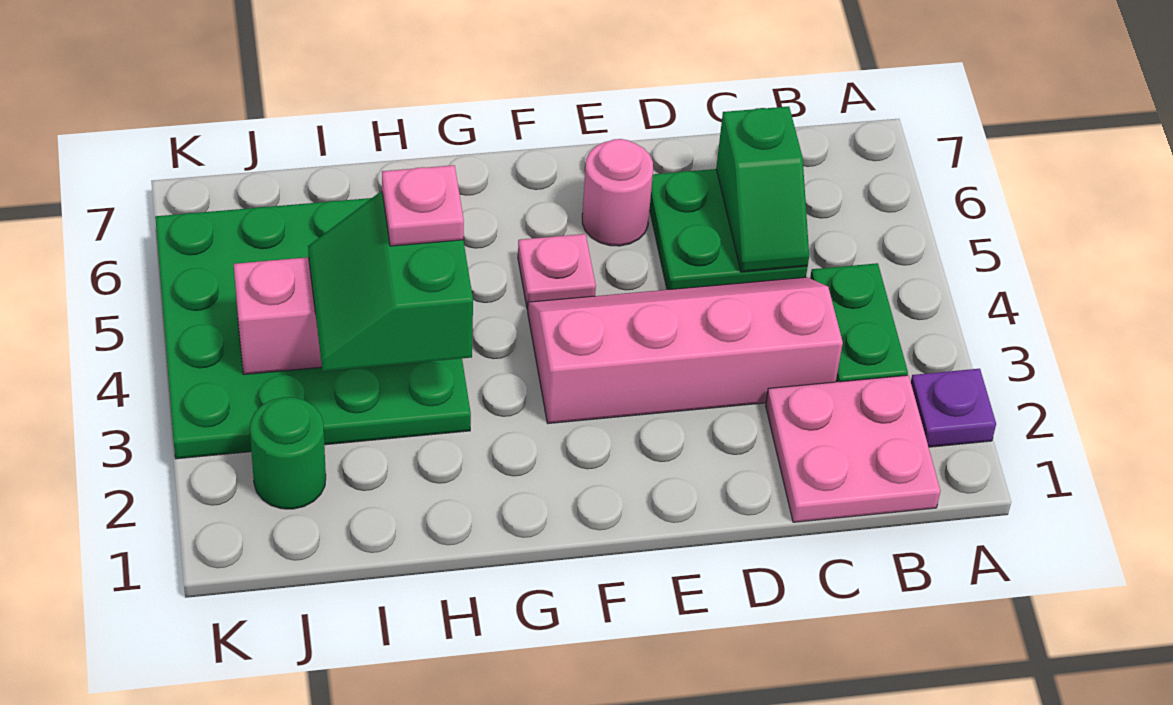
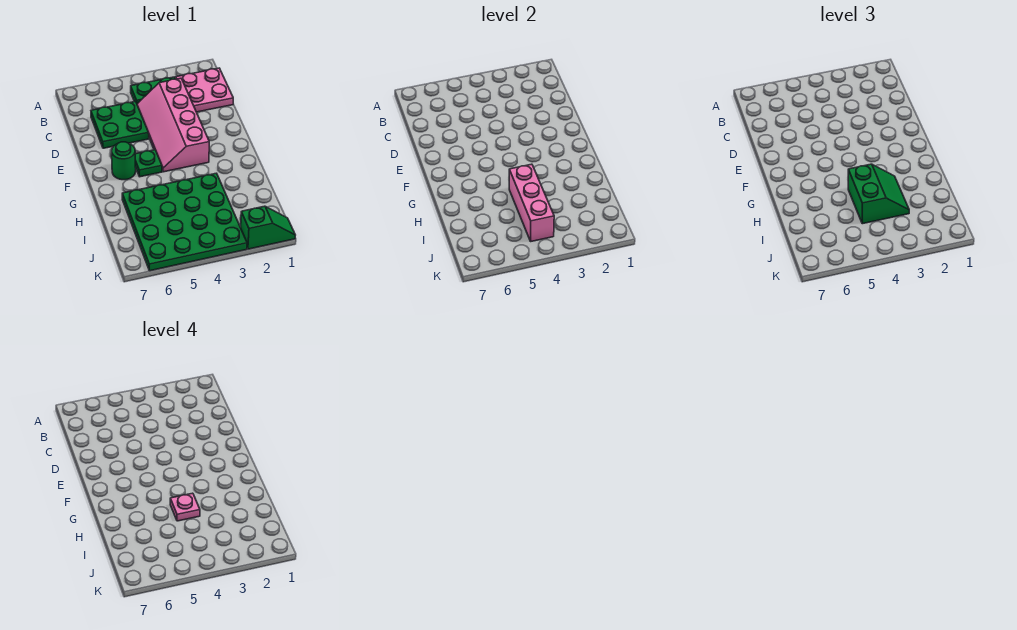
purple plate A2 level 1 -> none
green slope C5:C6 level 2 top 6 -> green slope K1:K2 level 1 top 2
pink round brick E6 level 1 -> none
pink plate F5 level 1 -> green plate F5 level 1
green slope H3:I4 level 3 top H -> green slope H3:I4 level 3 top 4
green round brick J2 level 1 -> green round brick F6 level 1

